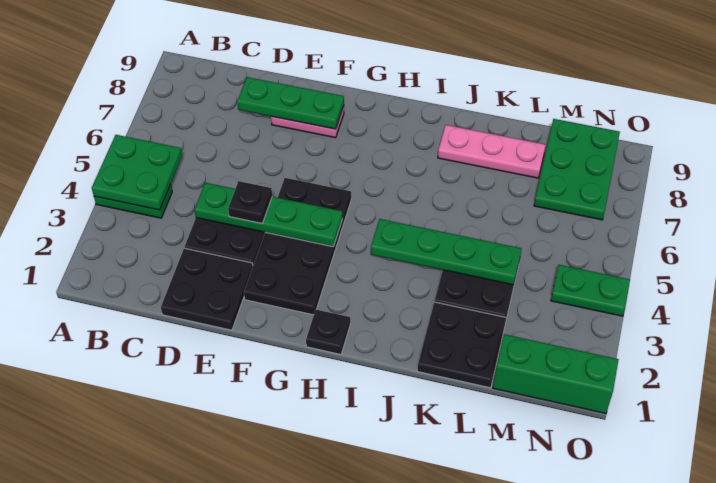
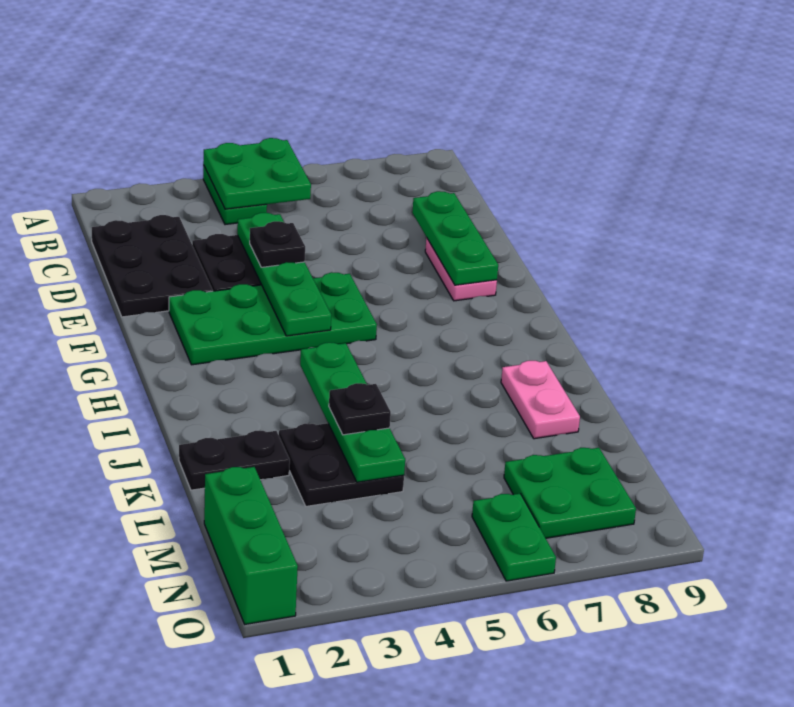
black plate D1:E2 level 1 -> black plate C1:E2 level 1
black plate F2:G5 level 1 -> green plate F2:G5 level 1
black plate H1 level 1 -> black plate K4 level 3
pink plate J8:L8 level 1 -> pink plate J8:K8 level 1
black plate K1:L2 level 1 -> black plate K1:K2 level 1
green plate M7:N9 level 1 -> green plate M7:N8 level 1
green plate N4:O4 level 1 -> green plate N6:O6 level 1

